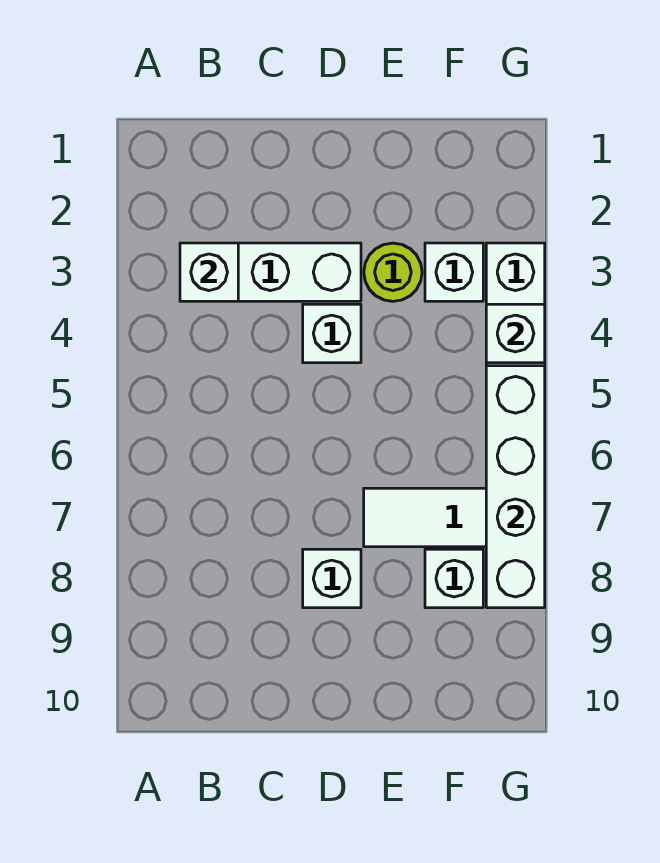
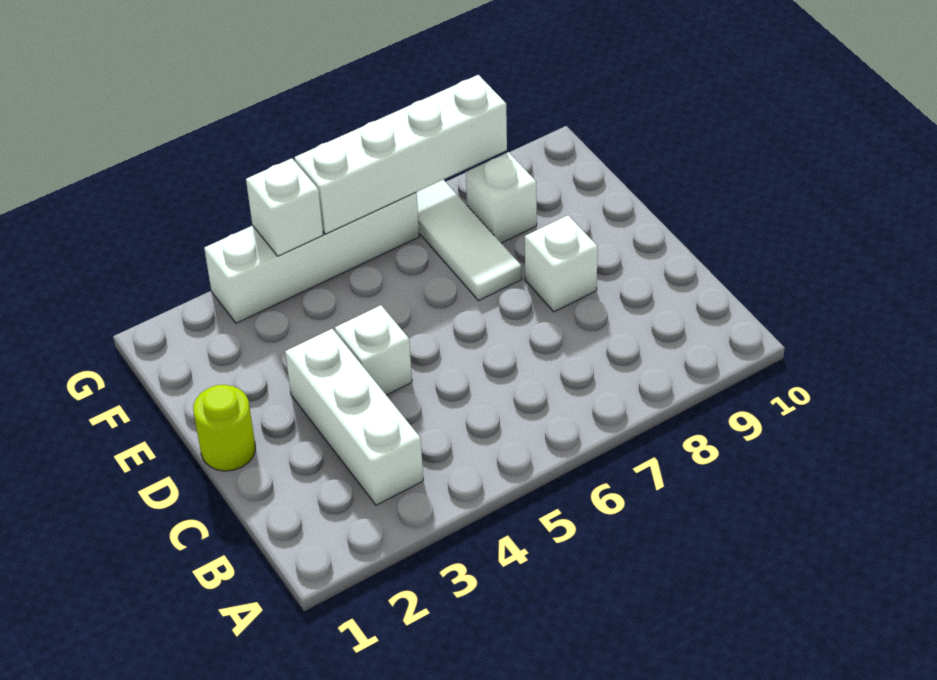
white brick B3 level 2 -> none
lime round brick E3 level 1 -> lime round brick D1 level 1
white brick F3 level 1 -> none

